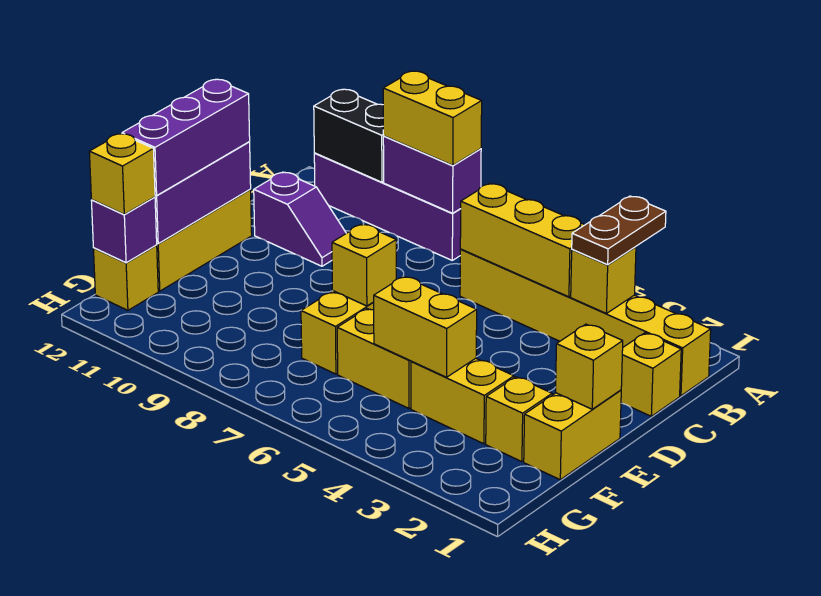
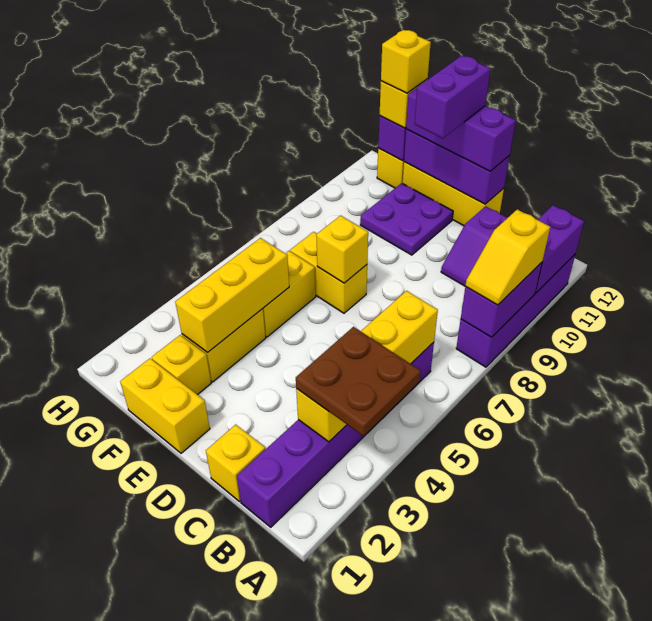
brown plate A3:B3 level 3 -> brown plate A3:B4 level 3
yellow brick A8:A9 level 3 -> yellow slope A8:A9 level 3 top 9
black brick A10:A11 level 2 -> purple brick A10:A11 level 2
yellow brick B1:B6 level 1 -> purple brick B1:B6 level 1
yellow brick E1 level 2 -> yellow brick G12 level 4
none -> purple plate E10:F11 level 1
none -> purple brick E11:E12 level 4
yellow brick F4:F5 level 2 -> yellow brick F3:F5 level 2

